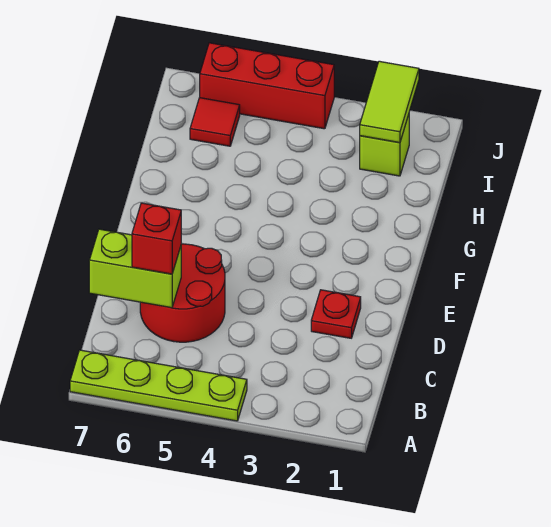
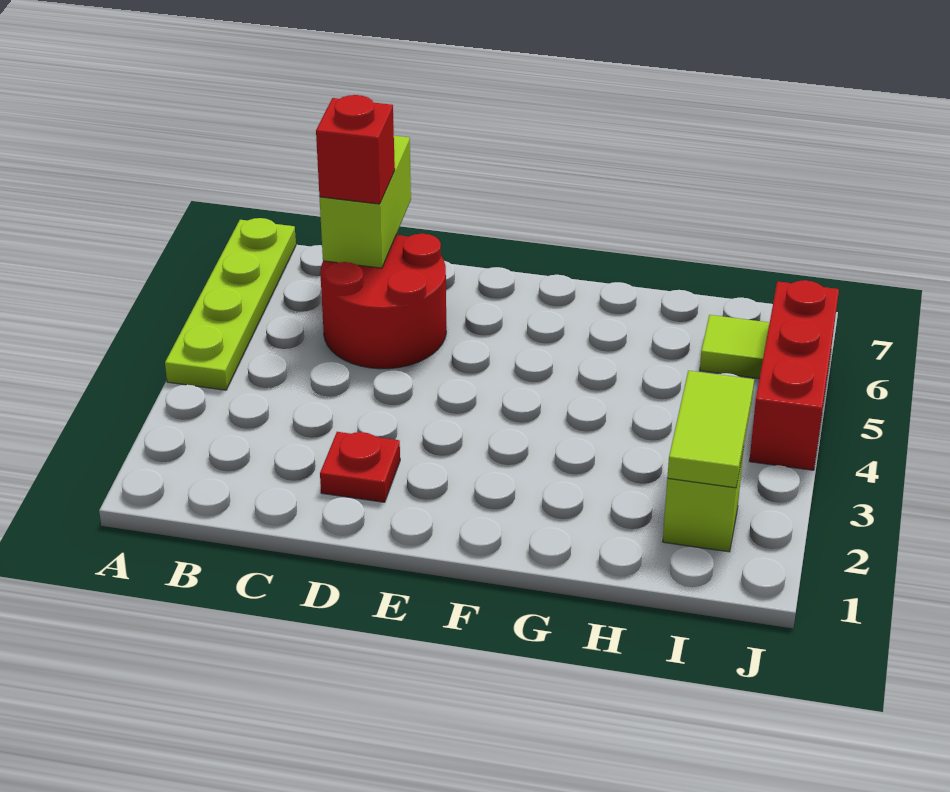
lime tile I2:J2 level 2 -> lime tile I2:I3 level 2
red tile I6 level 1 -> lime tile I6 level 1

